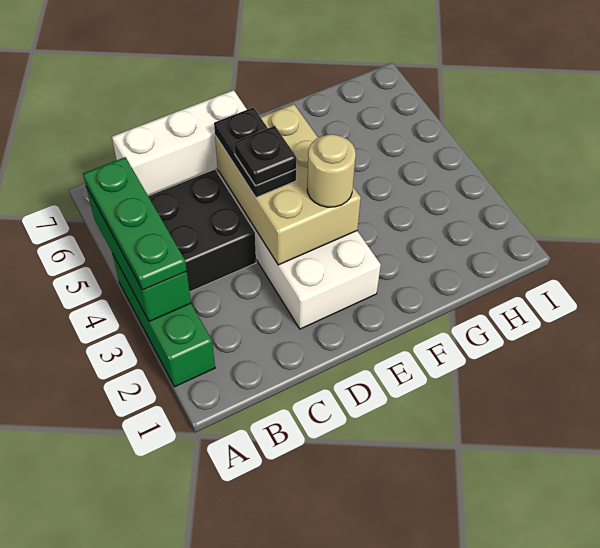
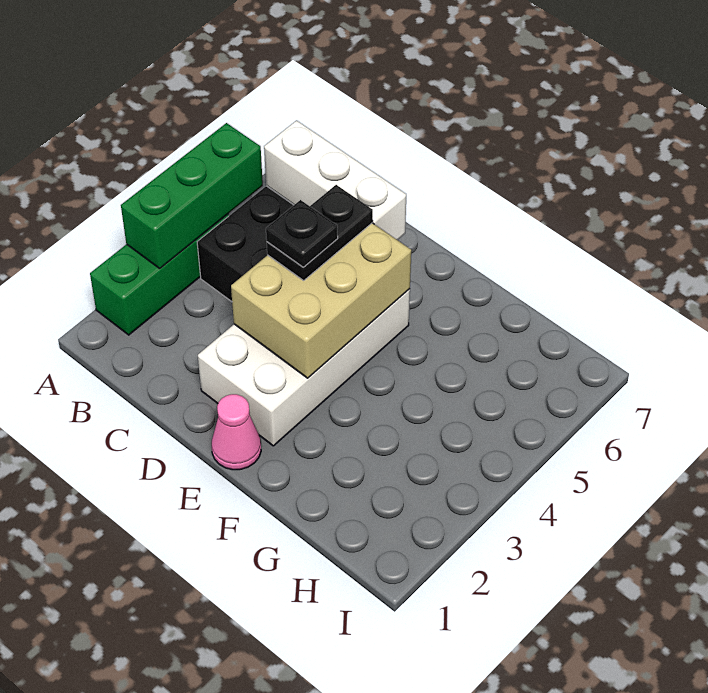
green plate A3:A5 level 3 -> none
none -> pink cone E1 level 1
tan round brick E3 level 3 -> none

